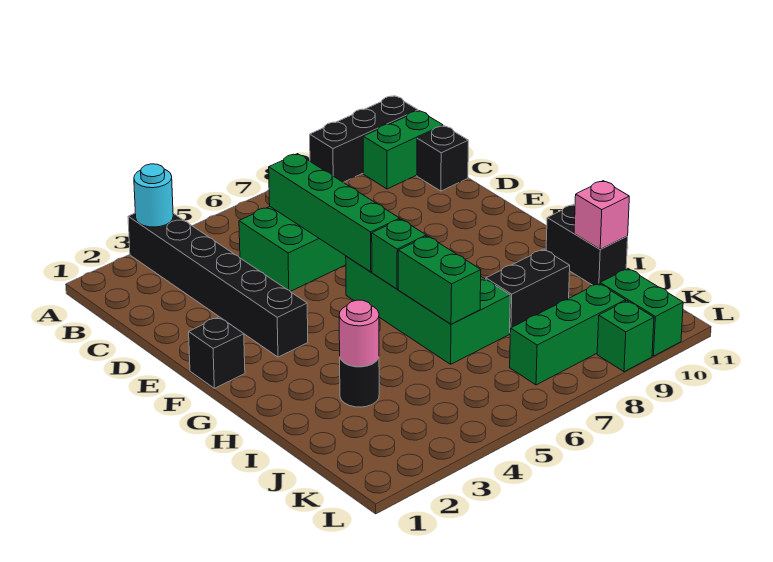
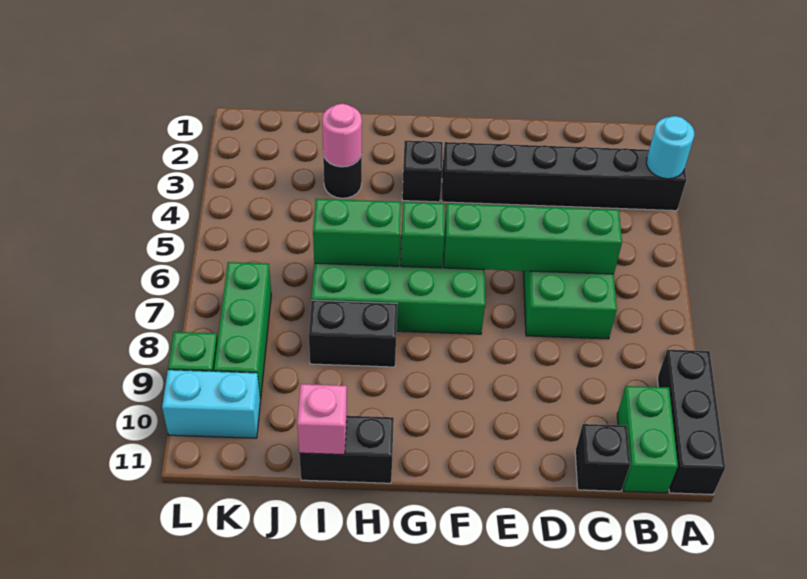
black brick F1 level 1 -> black brick G3 level 1
black brick I8:I9 level 1 -> black brick H8:I8 level 1
green brick K10:L10 level 1 -> cyan brick K10:L10 level 1

